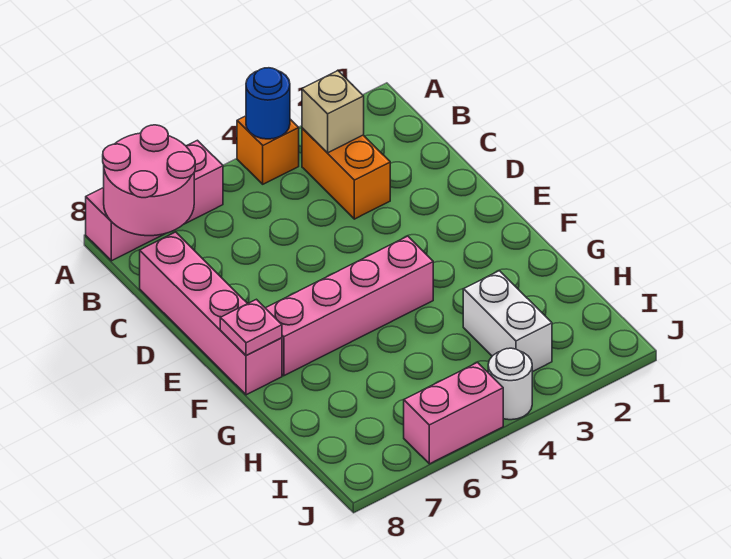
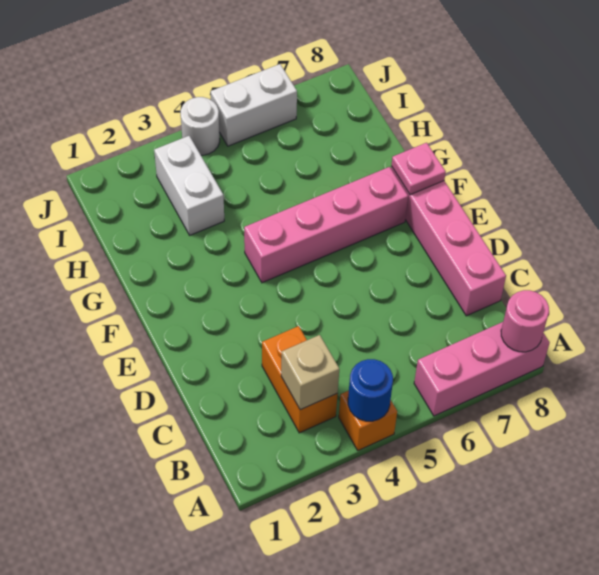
pink round brick A7:B8 level 2 -> pink round brick A8 level 2
pink brick J5:J6 level 1 -> white brick J5:J6 level 1

